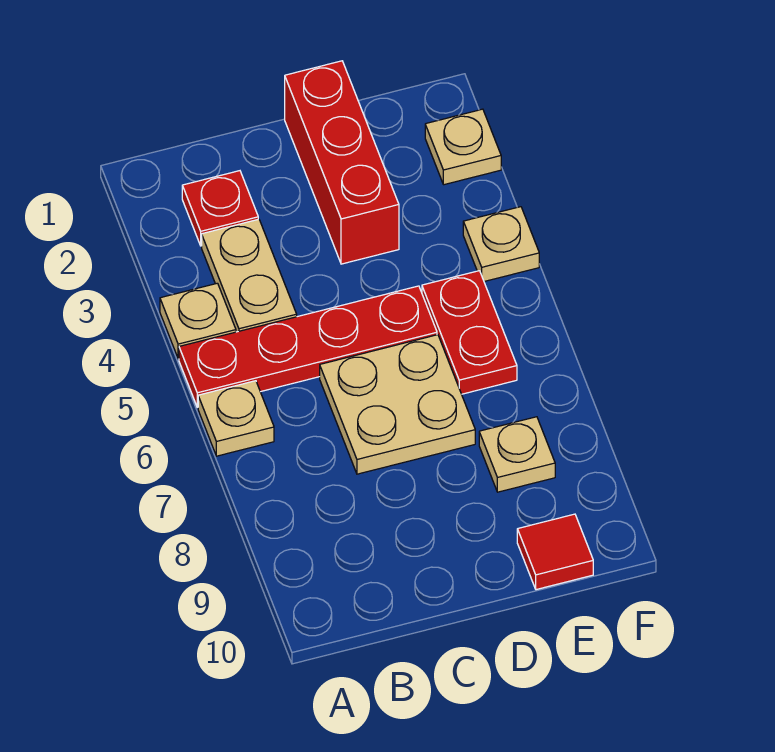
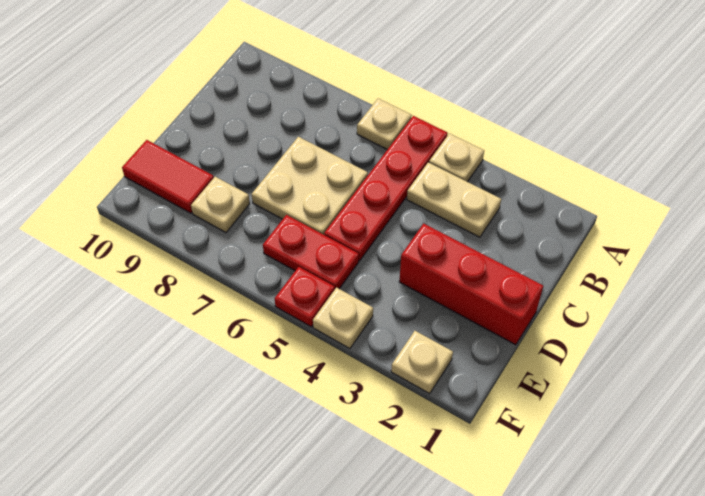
red plate B2 level 1 -> red plate F5 level 1
red tile E10 level 1 -> red tile E9:E10 level 1

